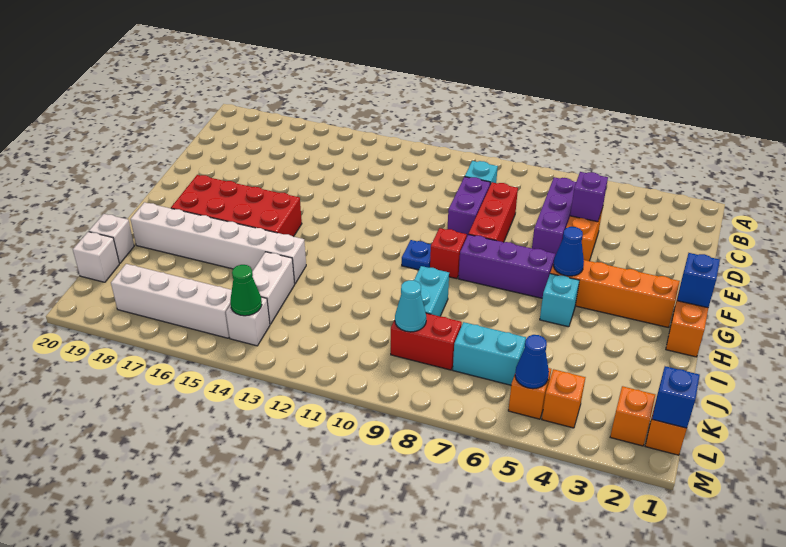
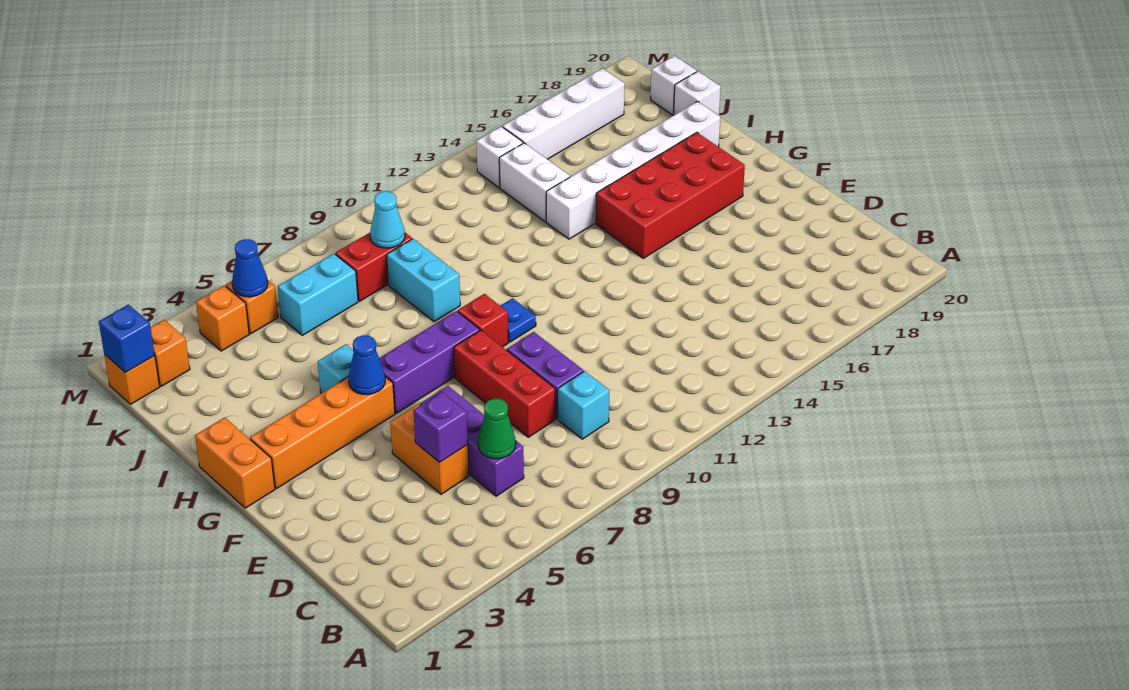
blue brick G1 level 2 -> none
green cone L14 level 2 -> green cone C6 level 2

